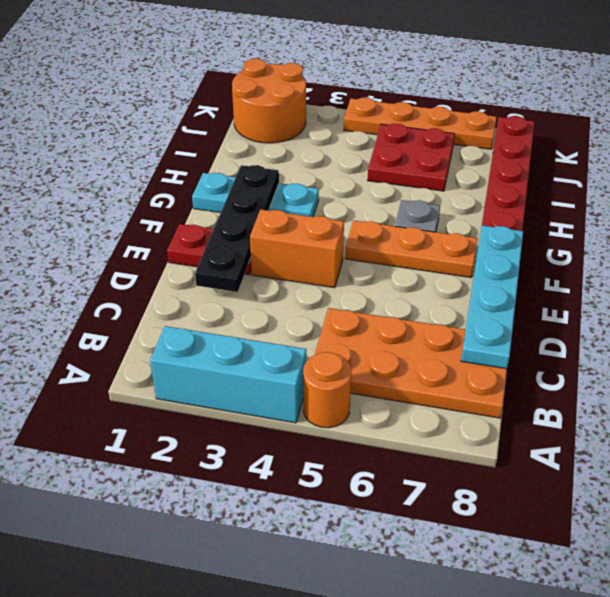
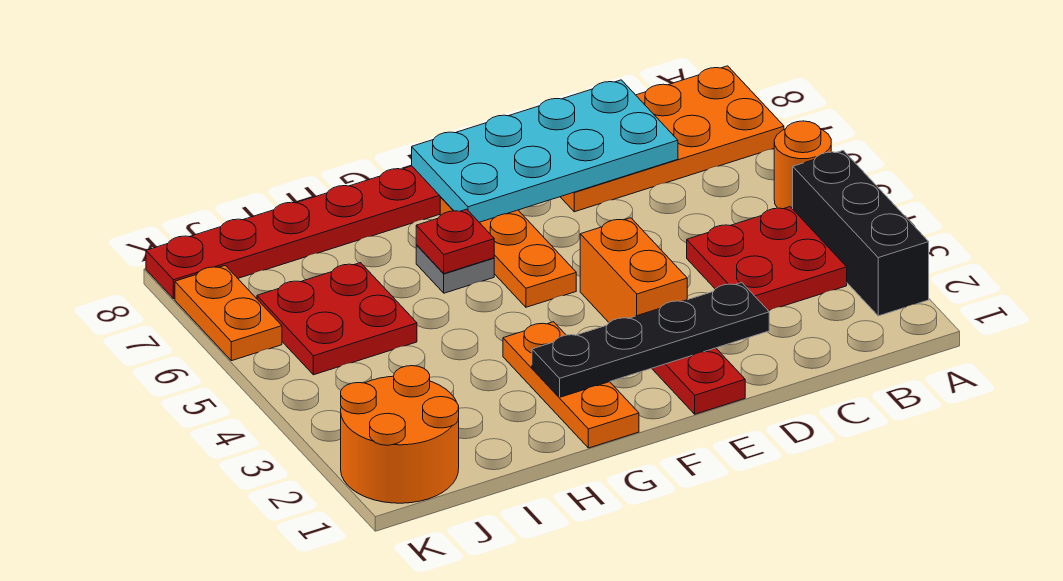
cyan brick A2:A4 level 1 -> black brick A2:A4 level 1
none -> red plate B3:C4 level 1
orange plate B5:C8 level 1 -> orange plate A7:D8 level 1
cyan plate C8:F8 level 2 -> cyan plate C7:F8 level 2
cyan plate G1:G3 level 1 -> orange plate G1:G3 level 1
none -> red plate G6 level 2
orange plate K4:K7 level 1 -> orange plate K6:K7 level 1

